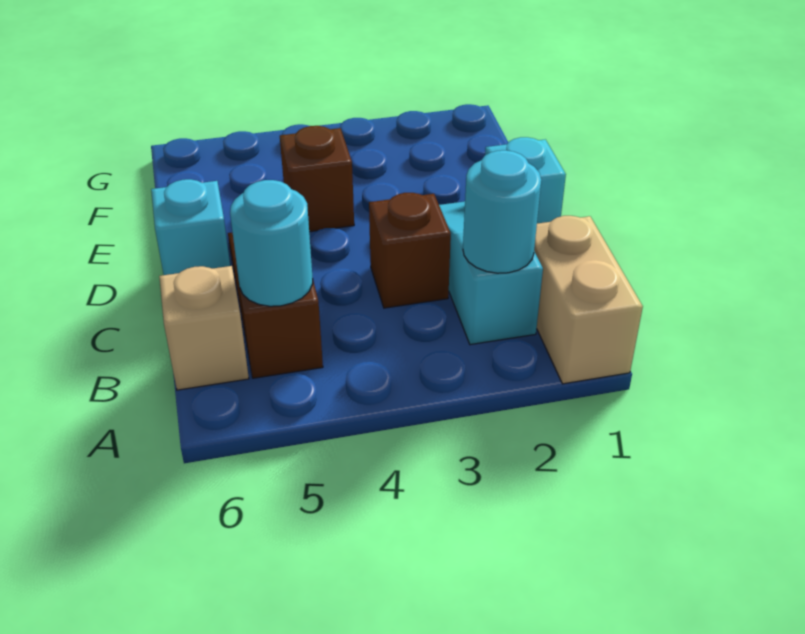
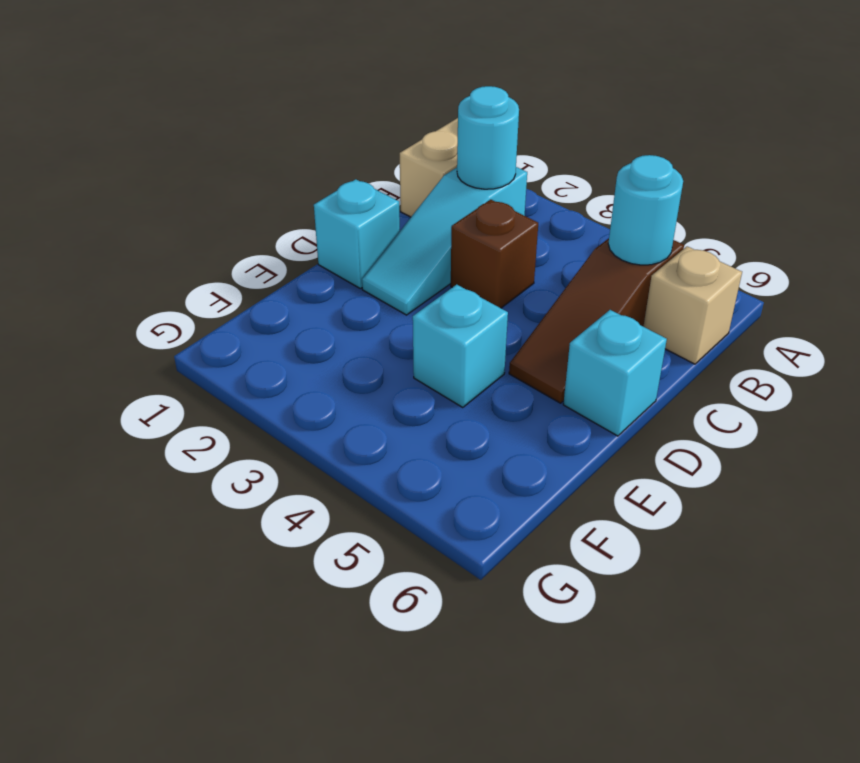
brown brick E4 level 1 -> cyan brick E4 level 1

